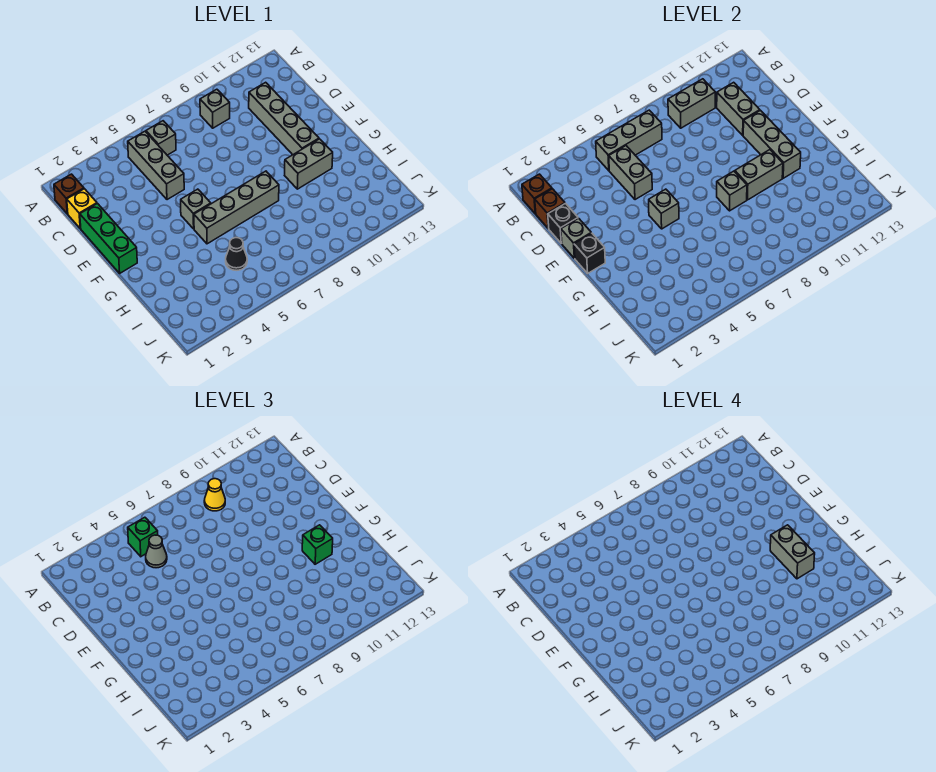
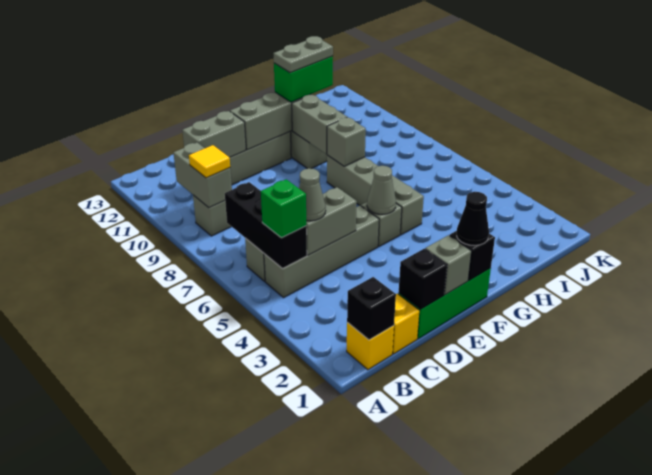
brown brick B1 level 1 -> yellow brick B1 level 1
brown brick B1 level 2 -> black brick B1 level 2
grey brick B5:D5 level 1 -> grey brick B5:E5 level 1
grey brick B5:B7 level 2 -> black brick B5:B7 level 2
yellow cone B9 level 3 -> yellow tile B9 level 3
brown brick C1 level 2 -> none
grey brick F5 level 2 -> grey cone F5 level 2
green brick G11 level 3 -> green brick G11:H11 level 3
grey brick G11:H11 level 4 -> grey plate G11:H11 level 4
black cone I5 level 1 -> black cone F1 level 3

